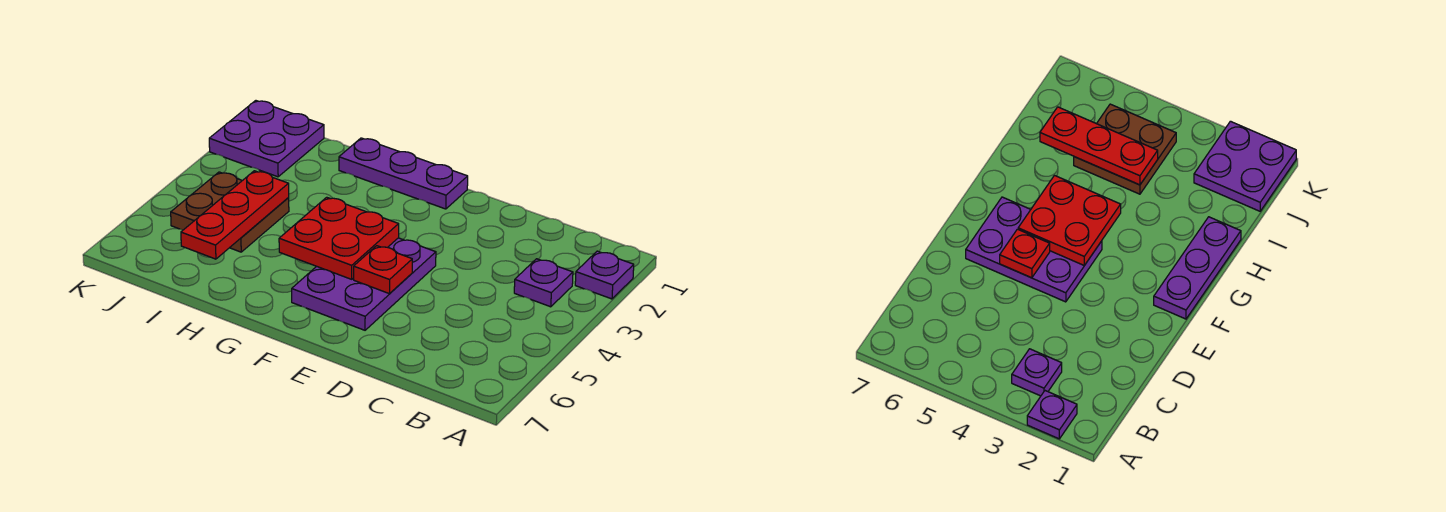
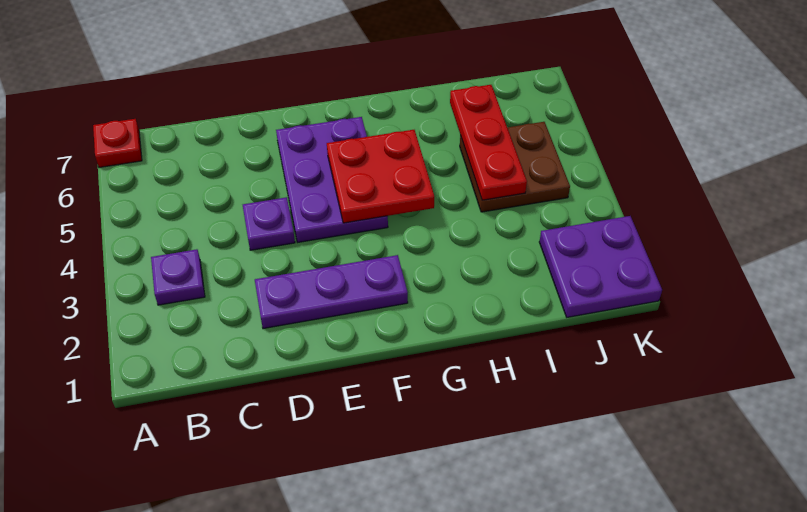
purple plate A2 level 1 -> purple plate D4 level 1
red plate E5 level 2 -> red plate A7 level 1
purple plate F1:H1 level 1 -> purple plate D2:F2 level 1

